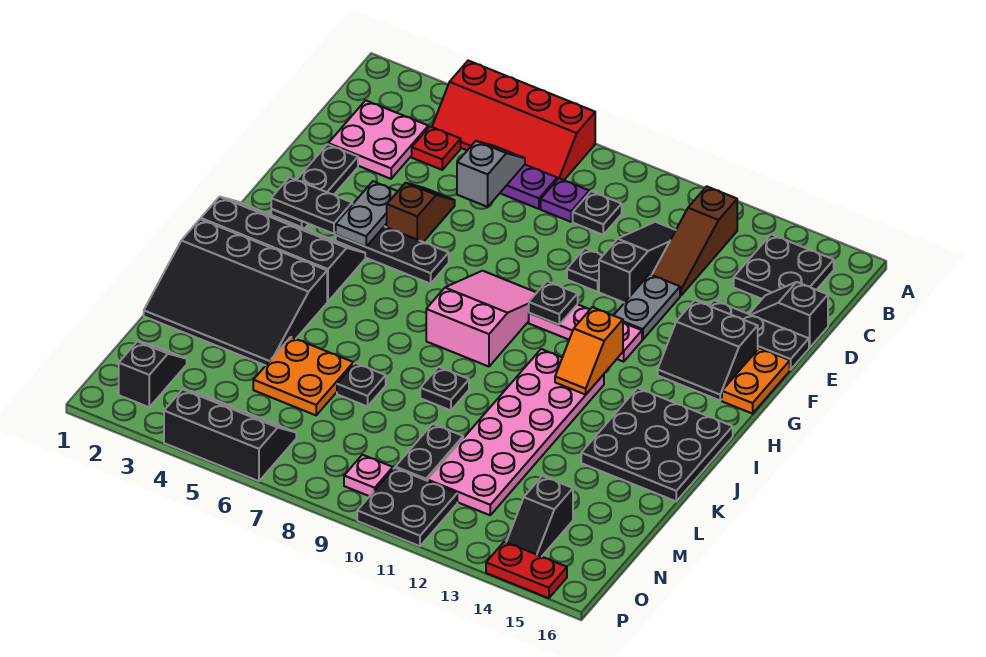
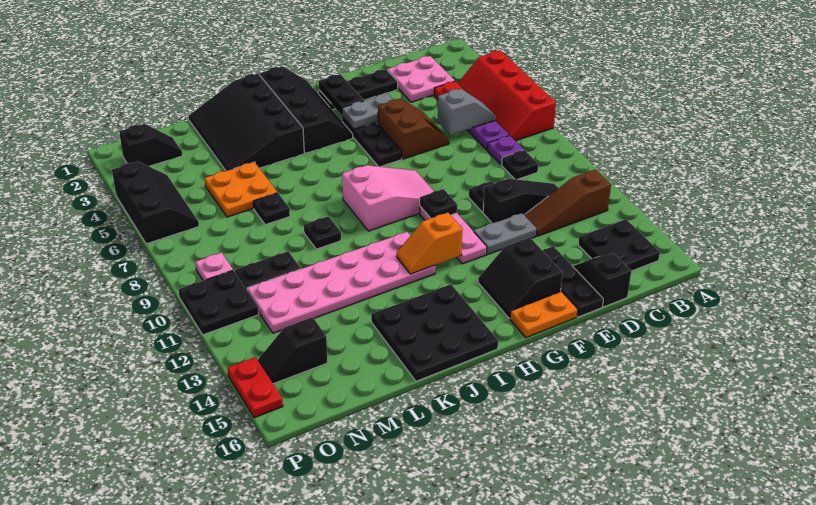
brown slope E5:F5 level 1 top F -> brown slope E5:F6 level 1 top F

